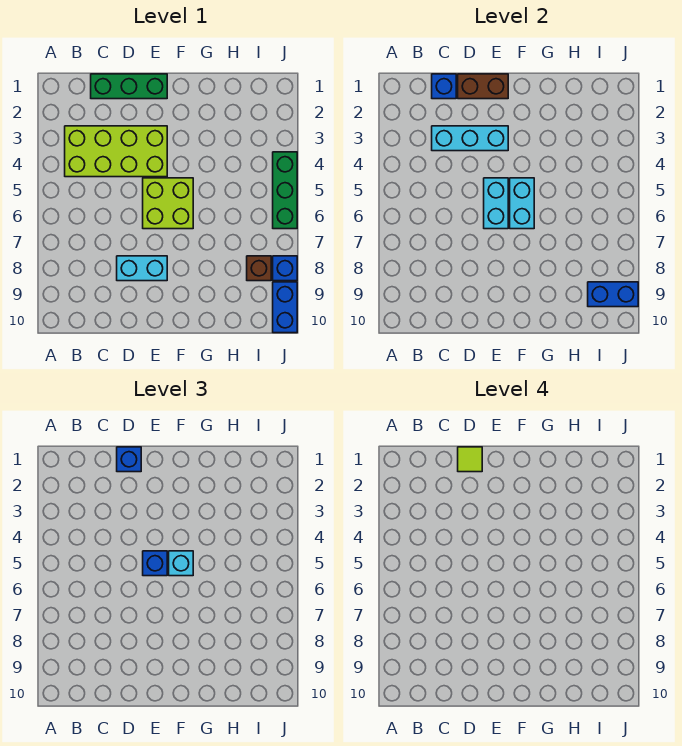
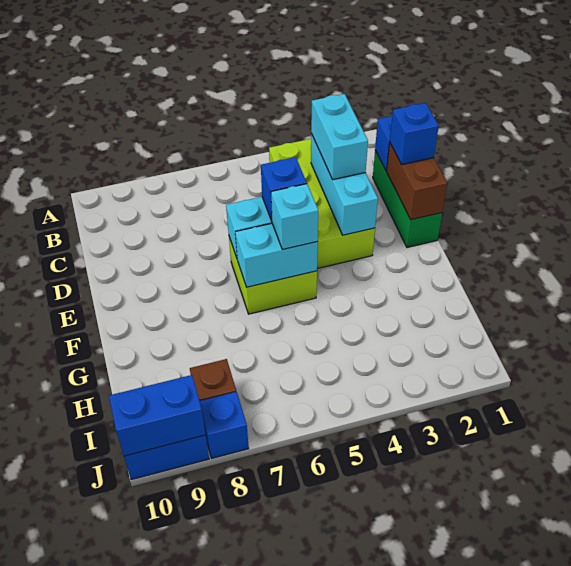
lime tile D1 level 4 -> none
cyan brick D8:E8 level 1 -> cyan brick C3:D3 level 3
blue brick I9:J9 level 2 -> blue brick J9:J10 level 2
green brick J4:J6 level 1 -> none

